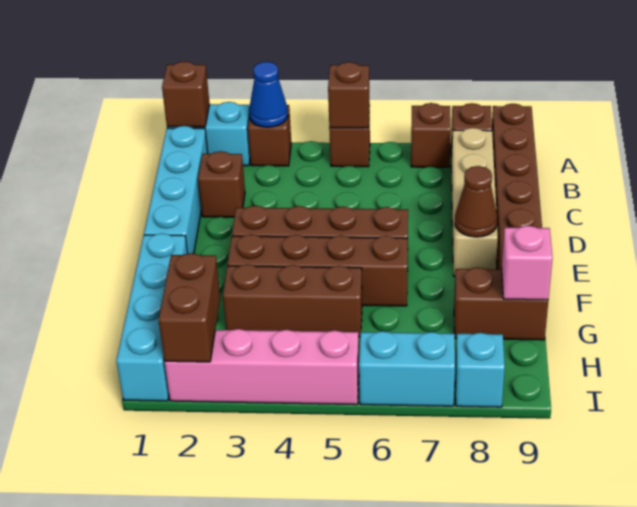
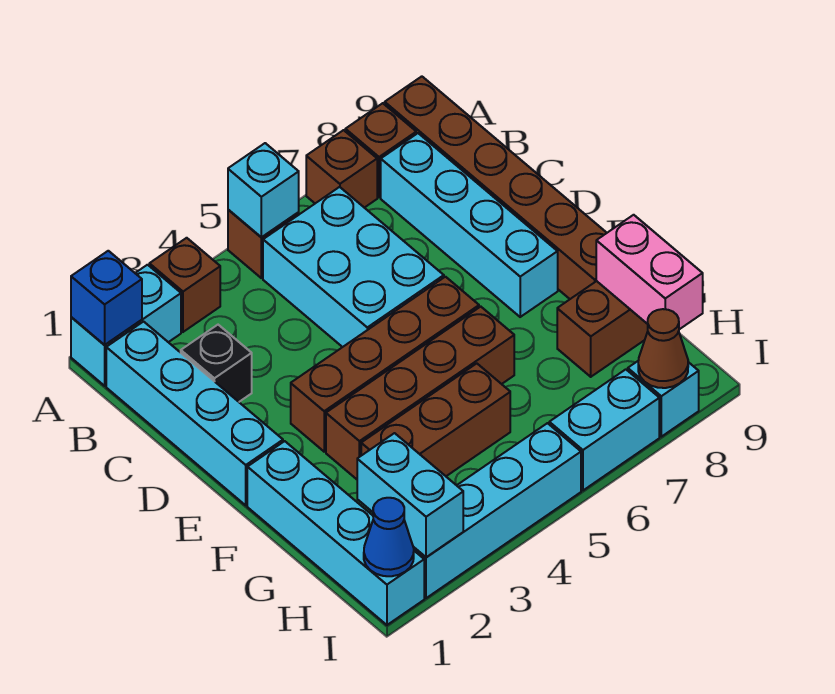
brown brick A1 level 2 -> blue brick A1 level 2
blue cone A3 level 2 -> blue cone I1 level 2
brown brick A5 level 2 -> cyan brick A5 level 2
none -> cyan brick B5:D6 level 1
tan brick B8:E8 level 1 -> cyan brick B8:E8 level 1
brown brick C2 level 1 -> black brick C2 level 1
brown cone E8 level 2 -> brown cone I8 level 2
pink brick G9 level 2 -> pink brick G9:H9 level 2
brown brick H2:I2 level 2 -> cyan brick H2:I2 level 2
pink brick I2:I5 level 1 -> cyan brick I2:I5 level 1

